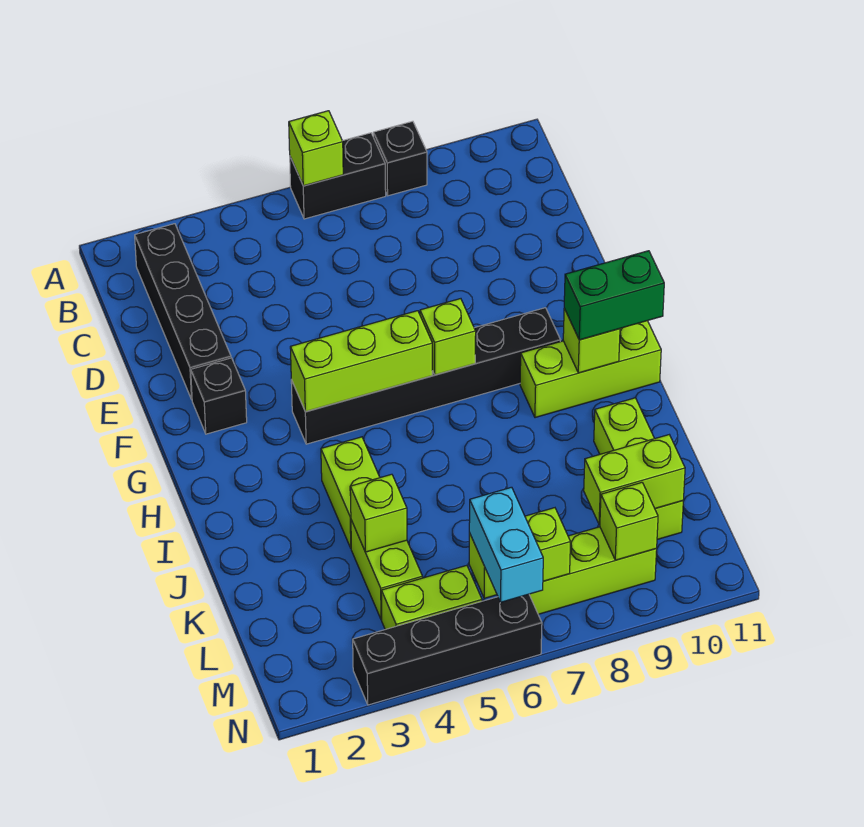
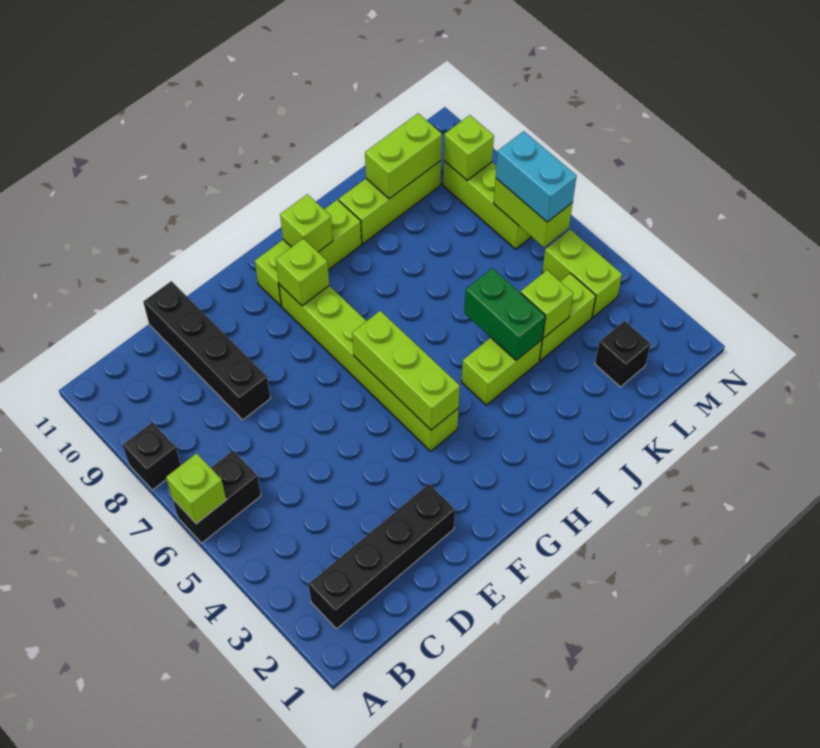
black brick A6:A7 level 1 -> black brick A6:B6 level 1
black brick F2 level 1 -> black brick L2 level 1
black brick G4:G9 level 1 -> lime brick G4:G9 level 1
lime brick G7 level 2 -> lime brick G9 level 2
lime brick H9:H11 level 1 -> lime brick G10:I10 level 1
green brick H10:H11 level 3 -> green brick J4:J5 level 2
lime brick L9:L10 level 2 -> lime brick K10:L10 level 2
cyan brick M6:N6 level 3 -> cyan brick M6:M7 level 3
black brick N3:N6 level 1 -> black brick D8:D11 level 1

